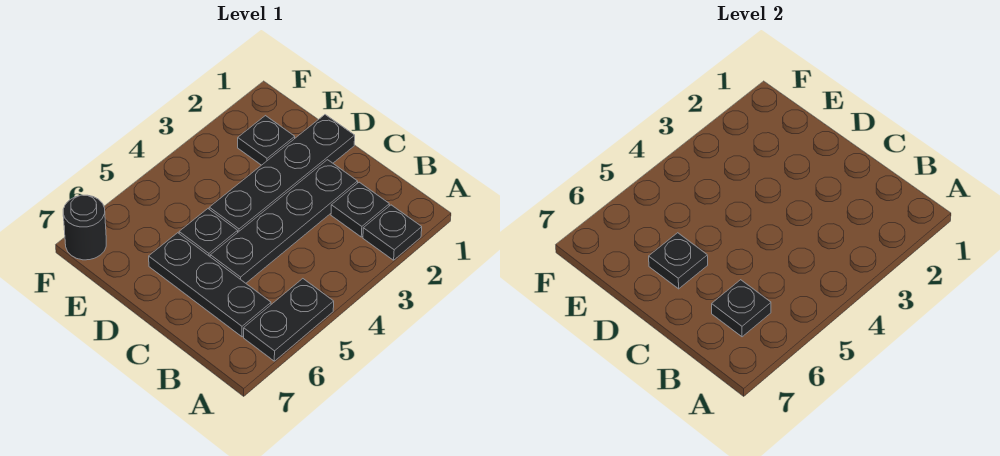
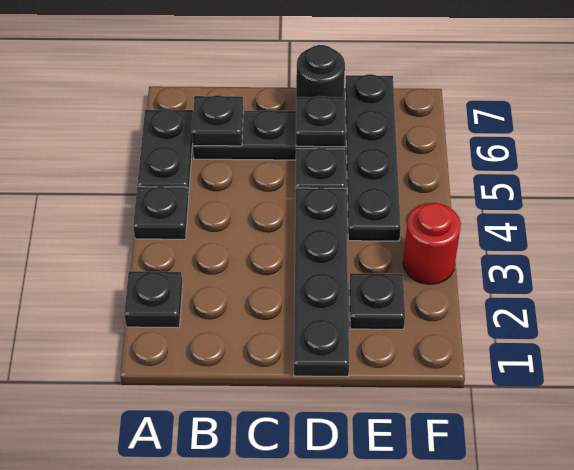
black plate B2 level 1 -> black plate A4 level 1
black plate C2:C5 level 1 -> black plate E4:E7 level 1
none -> red round brick F3 level 1
black round brick F7 level 1 -> black round brick D7 level 1

